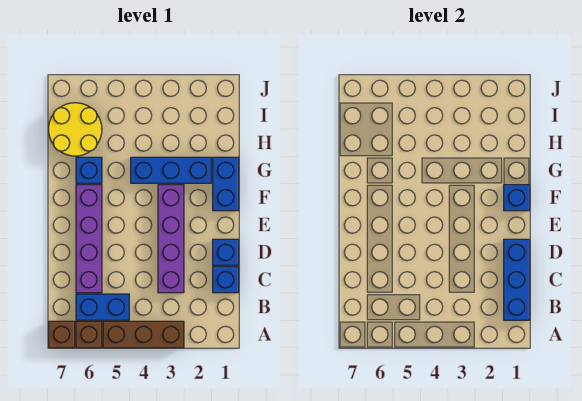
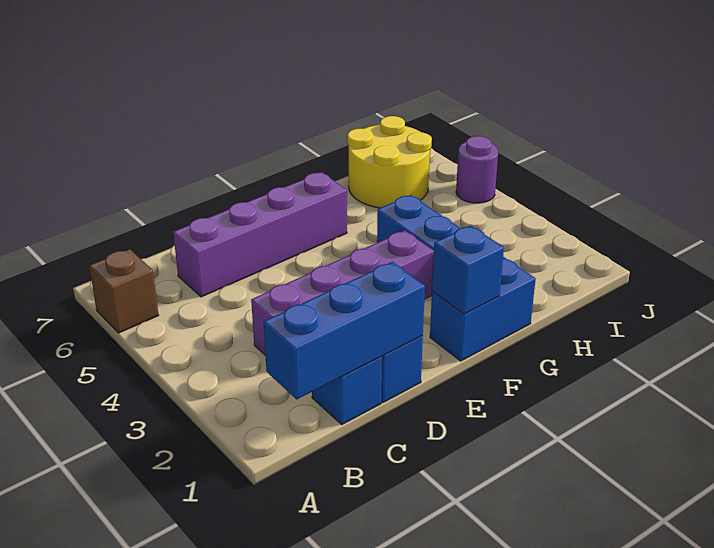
brown brick A3:A5 level 1 -> none
brown brick A7 level 1 -> none
blue brick B5:B6 level 1 -> none
blue brick G6 level 1 -> none
none -> purple round brick J5 level 1

